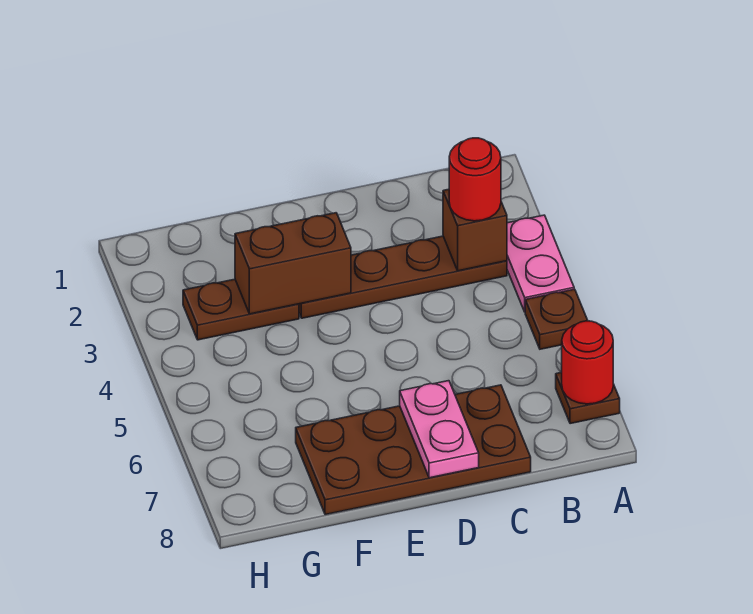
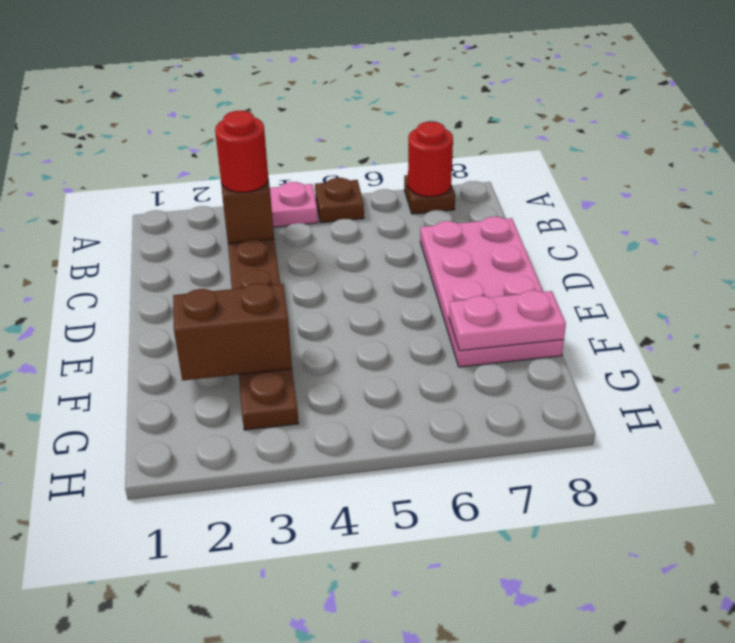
brown plate C7:F8 level 1 -> pink plate C7:F8 level 1
pink plate D7:D8 level 2 -> pink plate F7:F8 level 2
brown brick E3:F3 level 2 -> brown brick F2:F3 level 2

